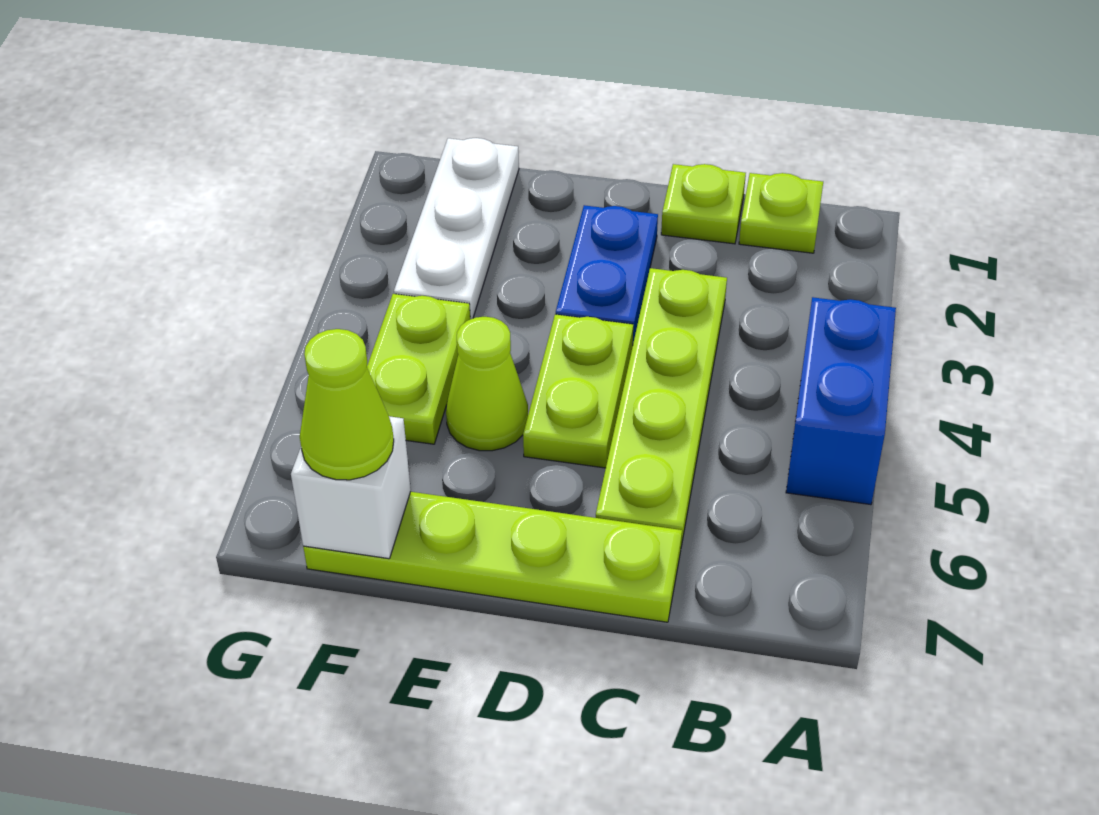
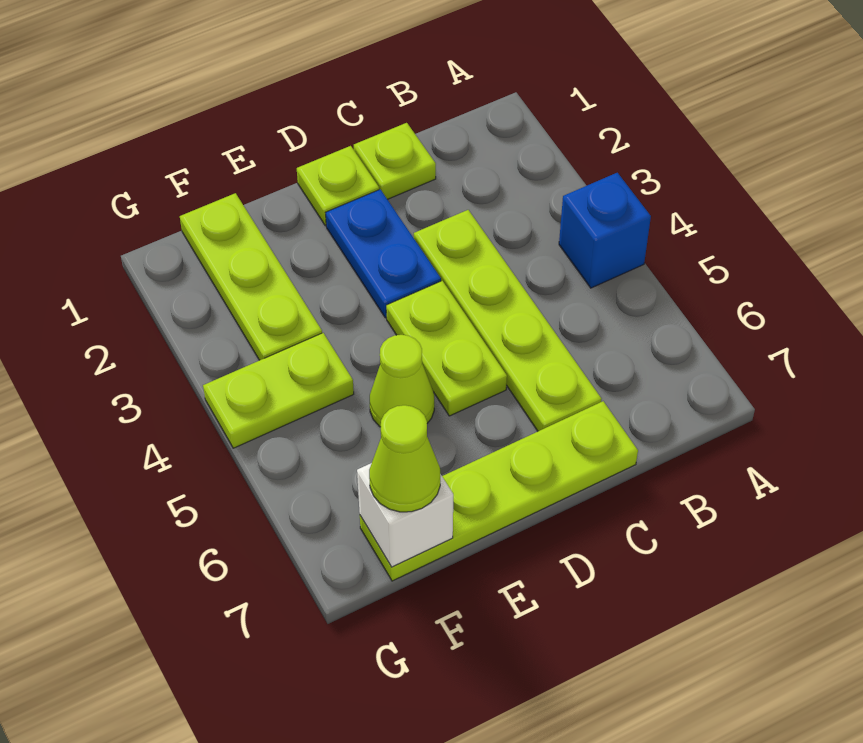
blue brick A4:A5 level 1 -> blue brick A4 level 1
lime plate B1 level 1 -> lime plate D1 level 1
white plate F1:F3 level 1 -> lime plate F1:F3 level 1
lime plate F4:F5 level 1 -> lime plate F4:G4 level 1

